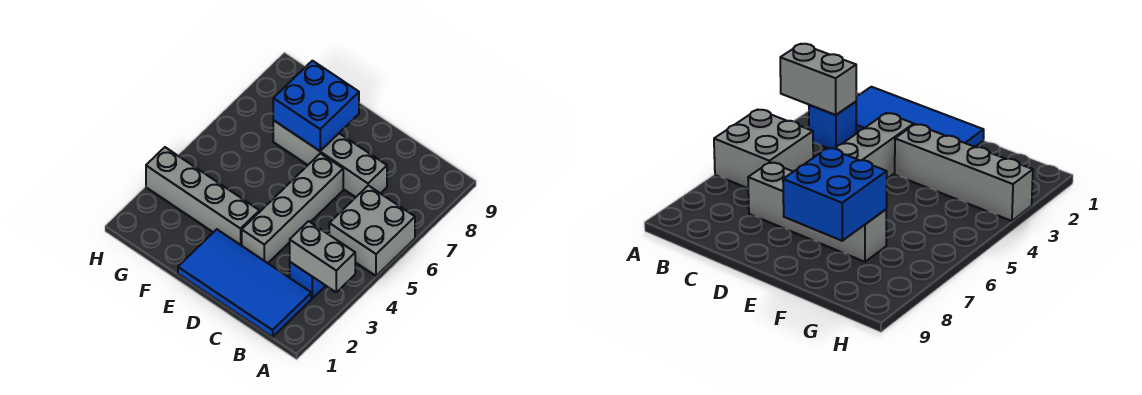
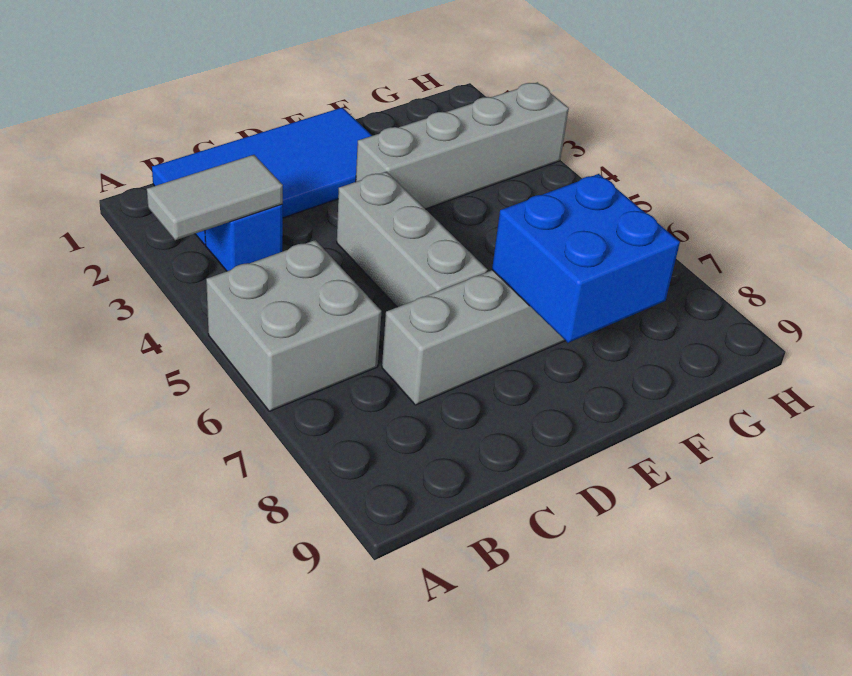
grey brick A3:B3 level 2 -> grey tile A3:B3 level 2
grey brick D3:D6 level 1 -> grey brick D4:D6 level 1

